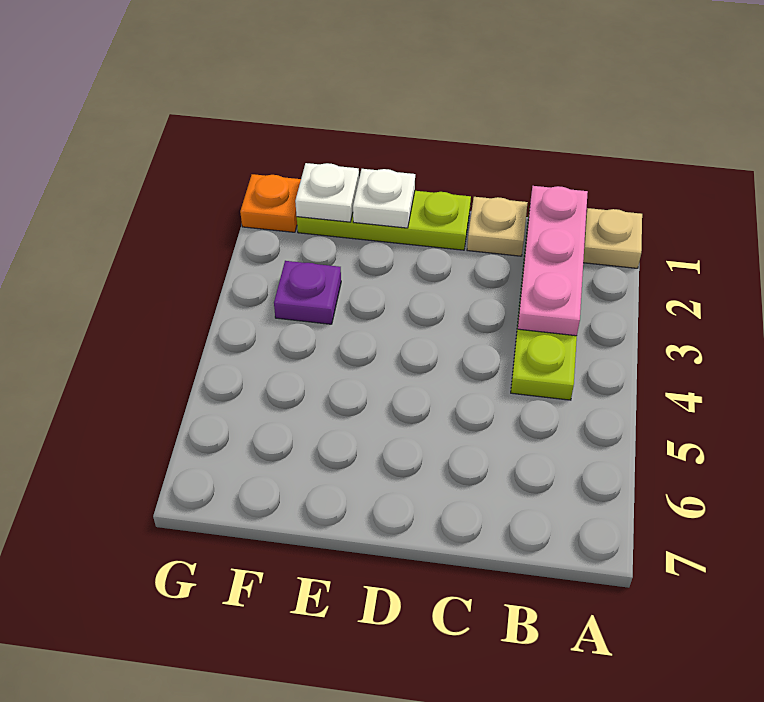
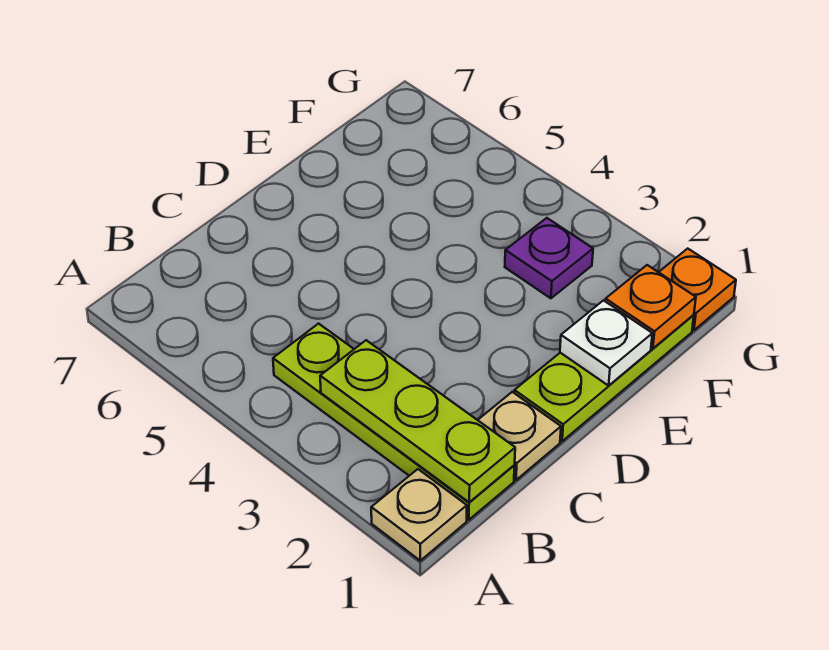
pink plate B1:B3 level 2 -> lime plate B1:B3 level 2
white plate F1 level 2 -> orange plate F1 level 2

